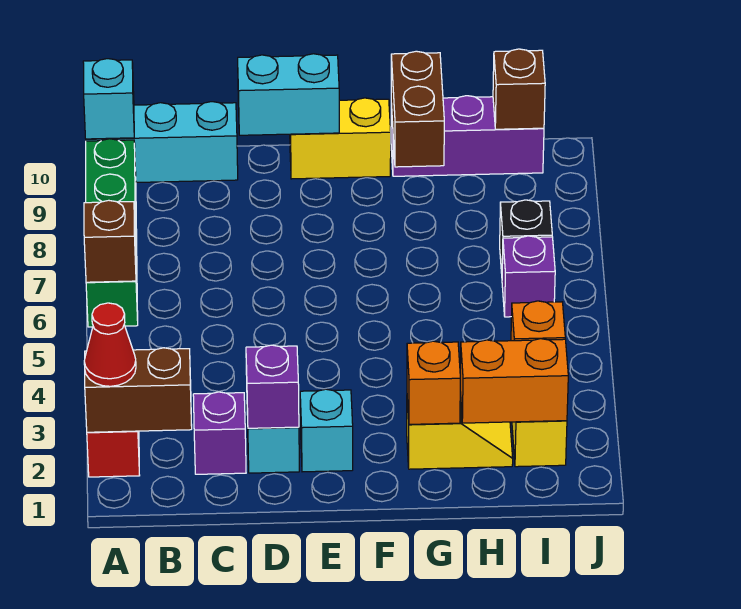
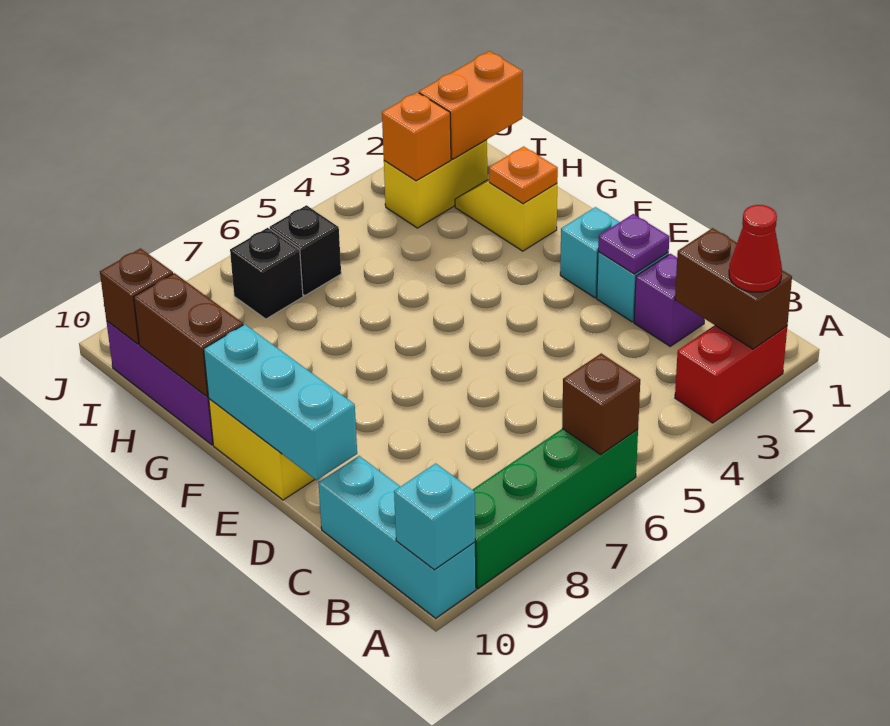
purple brick D2 level 2 -> purple plate D2 level 2
cyan brick D10:E10 level 2 -> cyan brick D10:F10 level 2
orange brick G2 level 2 -> orange plate G2 level 2
brown brick G9:G10 level 2 -> brown brick G10:H10 level 2
orange brick H2:I2 level 2 -> orange brick I1:I2 level 2
purple brick I6 level 1 -> black brick I6 level 1

